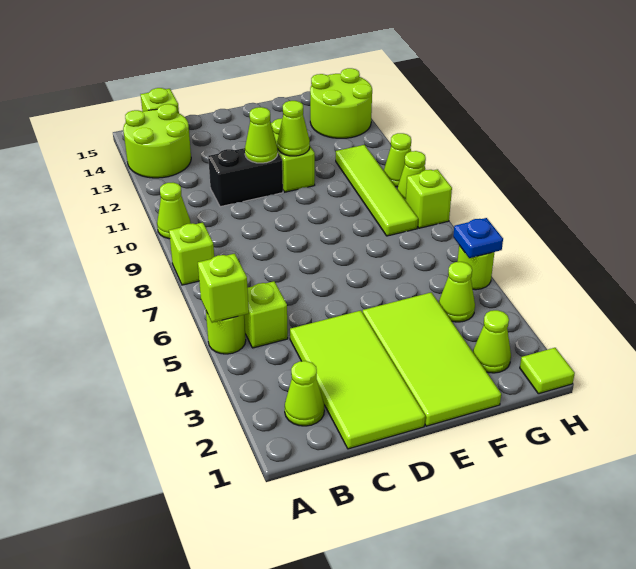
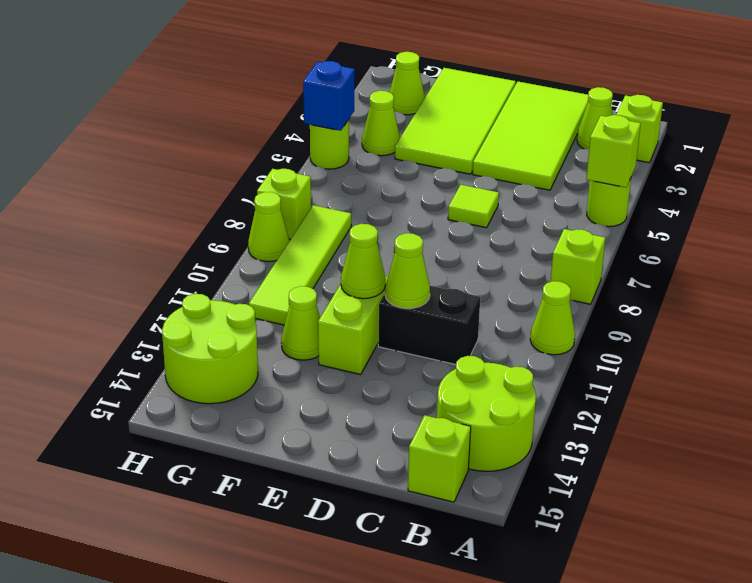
lime brick B5 level 1 -> lime brick A2 level 1
lime tile H1 level 1 -> lime tile D6 level 1
blue plate H5 level 2 -> blue brick H5 level 2
lime cone H10 level 1 -> lime cone F12 level 1

